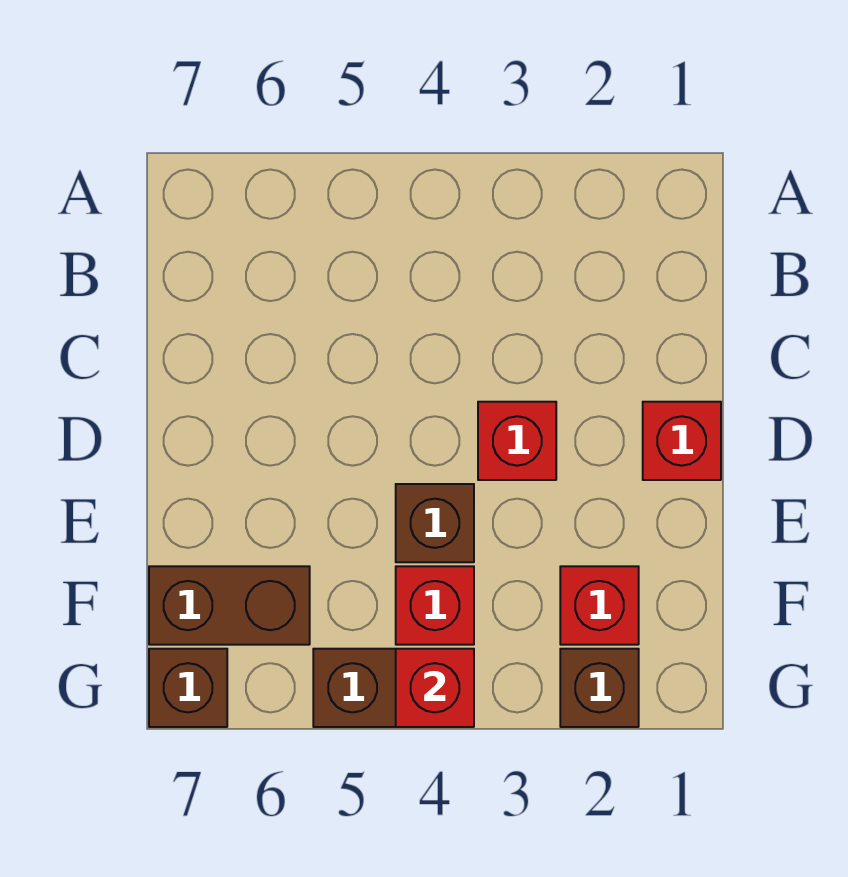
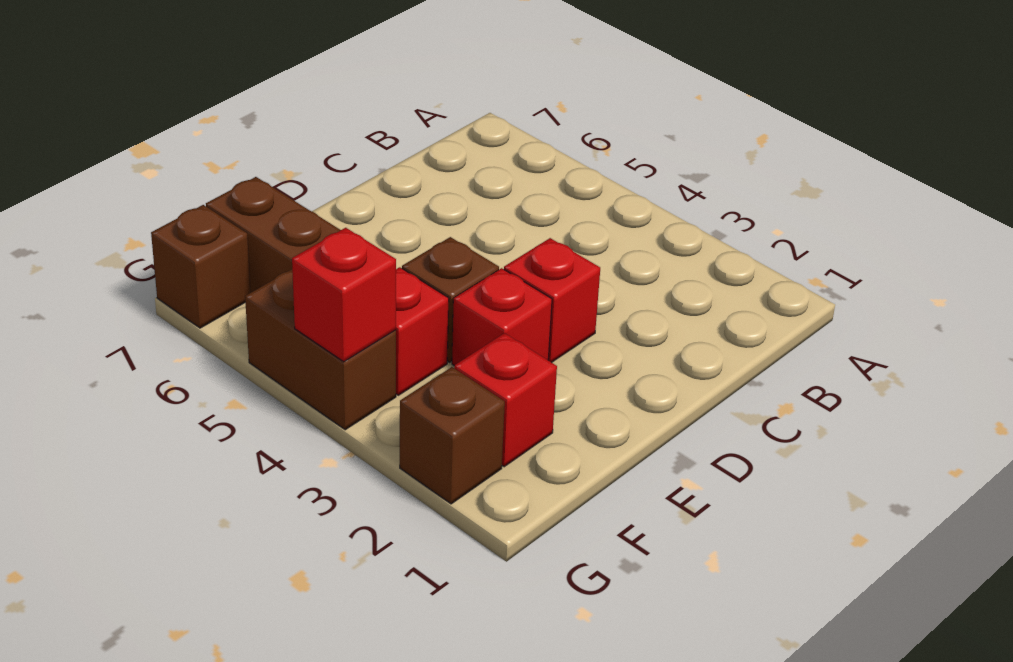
red brick D1 level 1 -> red brick E3 level 1

